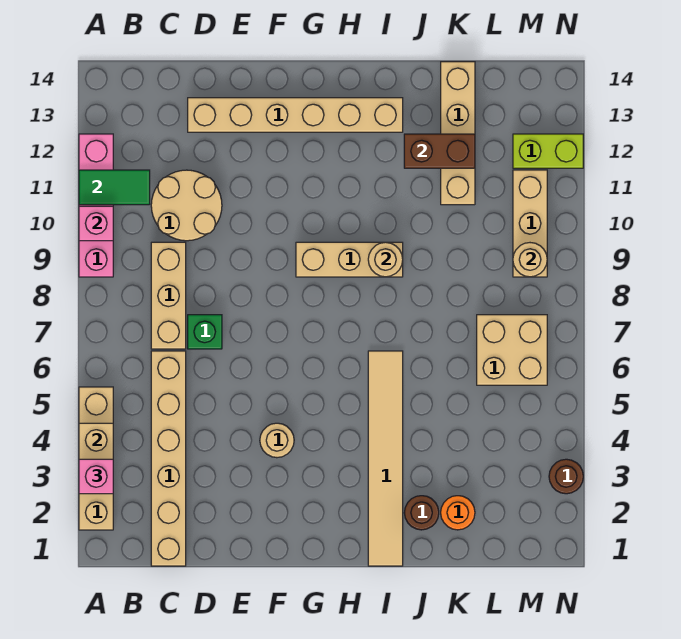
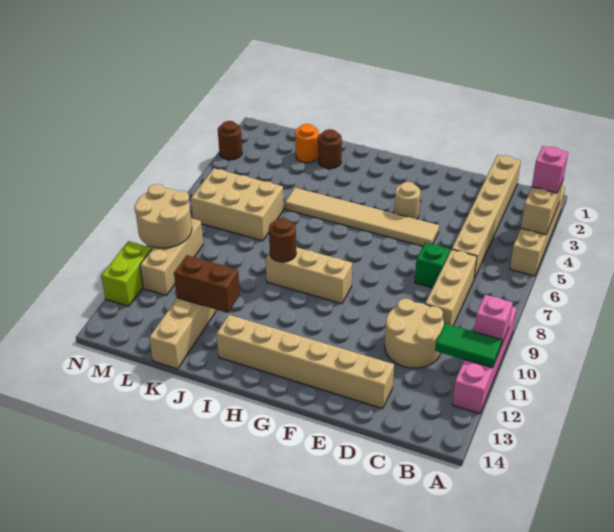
tan tile I1:I6 level 1 -> tan tile E5:J5 level 1
tan round brick I9 level 2 -> brown round brick I9 level 2
tan brick L6:M7 level 1 -> tan brick K6:M7 level 1
tan round brick M9 level 2 -> tan round brick M9:N10 level 2
lime brick M12:N12 level 1 -> lime brick N11:N12 level 1

